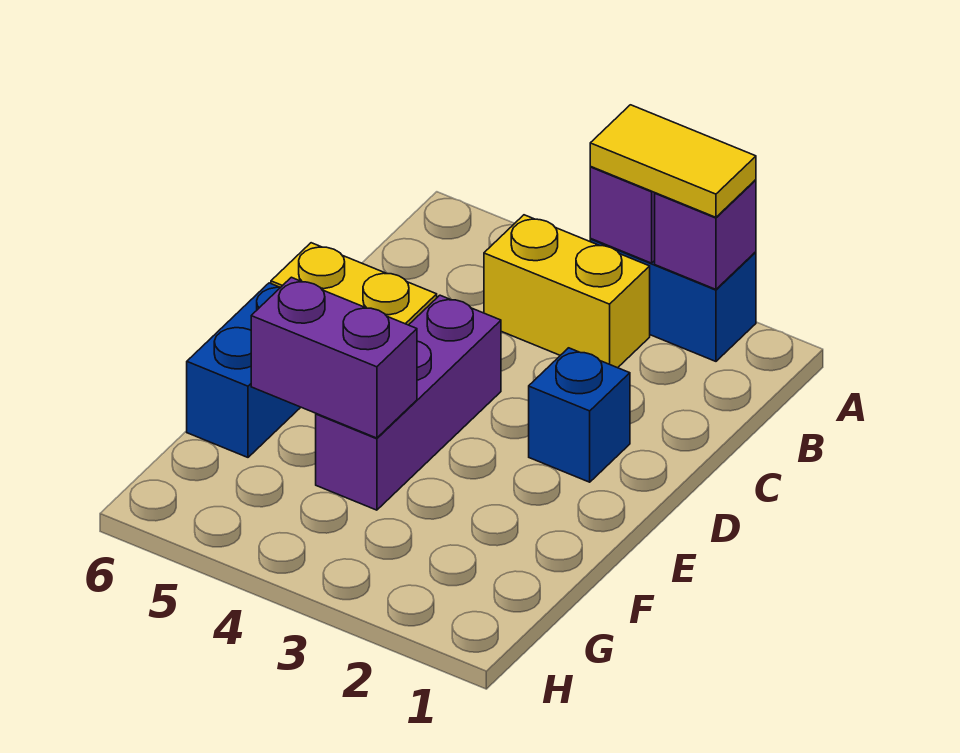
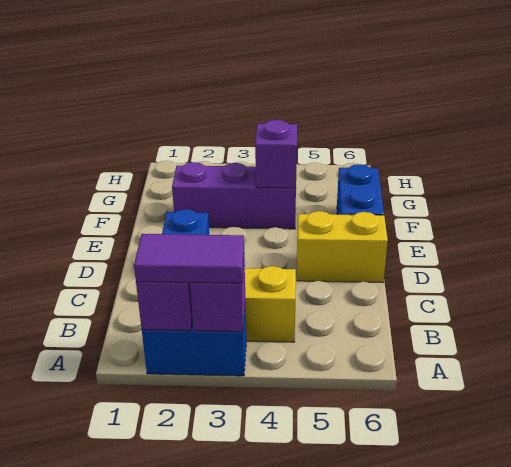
yellow tile A2:A3 level 3 -> purple tile A2:A3 level 3
purple brick D4:F4 level 1 -> purple brick F2:F4 level 1
purple brick F4:F5 level 2 -> purple brick F4 level 2

